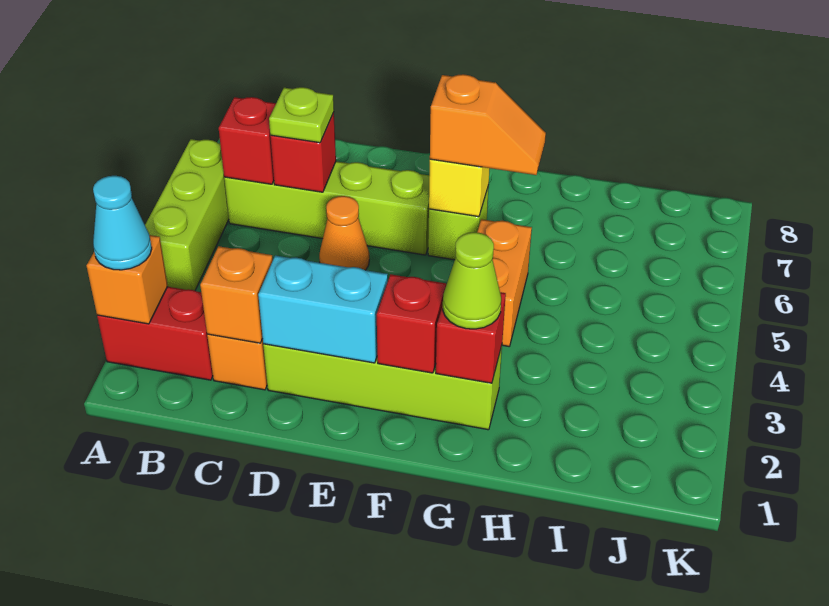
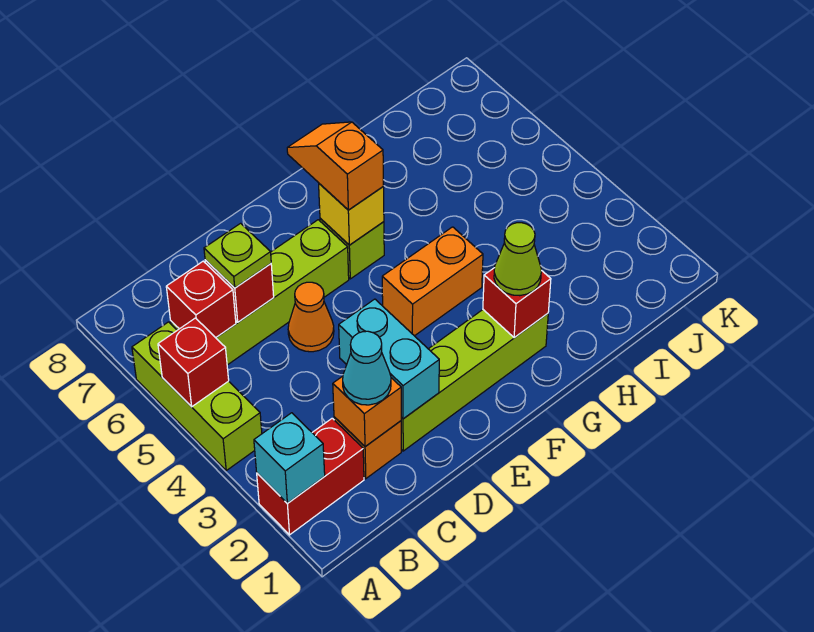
orange brick A2 level 2 -> cyan brick A2 level 2
cyan cone A2 level 3 -> cyan cone C2 level 3
cyan brick D2:E2 level 2 -> cyan brick D2:D3 level 2
red brick F2 level 2 -> red brick A5 level 2
orange slope F6:G6 level 3 top F -> orange slope F6:F7 level 3 top 6
orange brick G4:G5 level 1 -> orange brick F4:G4 level 1

